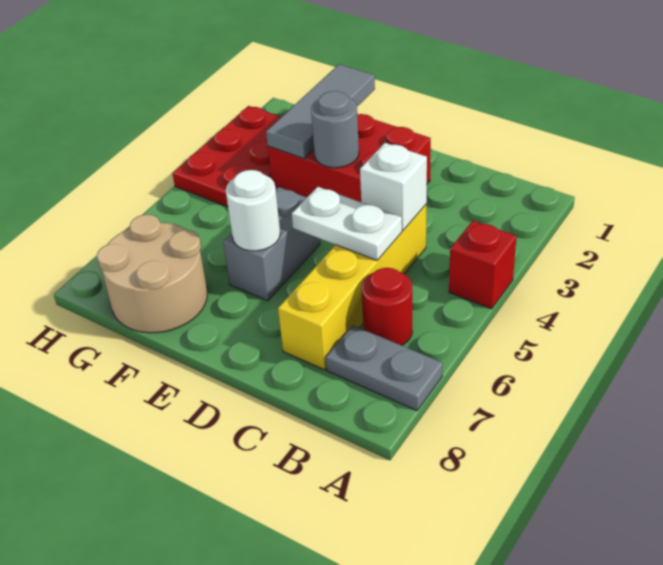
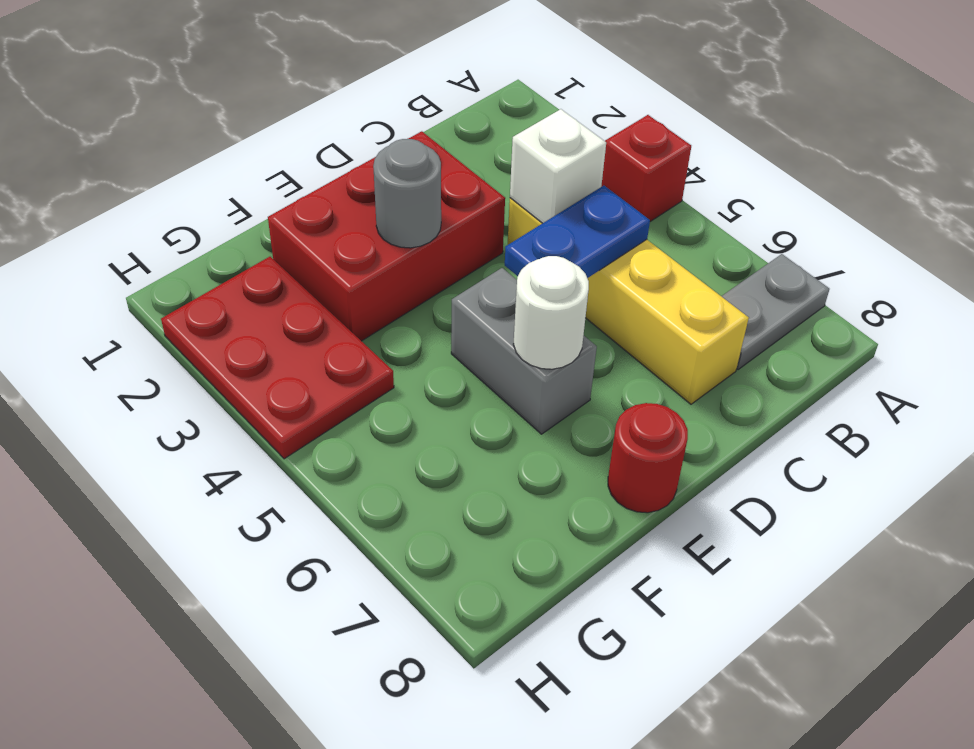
red round brick B6 level 1 -> red round brick E8 level 1
white plate C5:D5 level 2 -> blue plate C5:D5 level 2
grey tile F1:F3 level 2 -> none
tan round brick F7:G8 level 1 -> none

